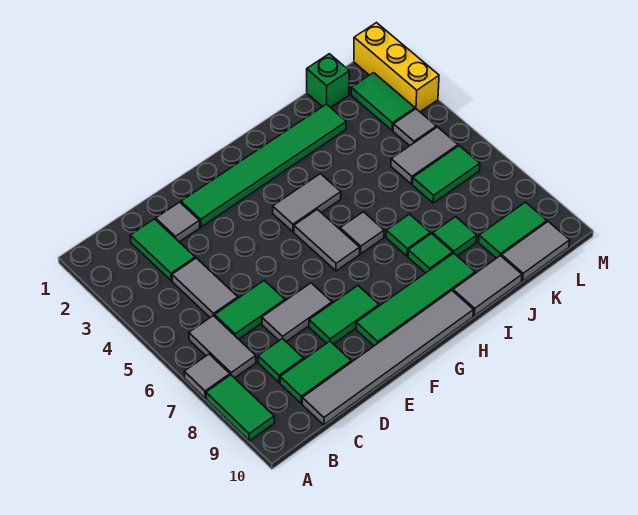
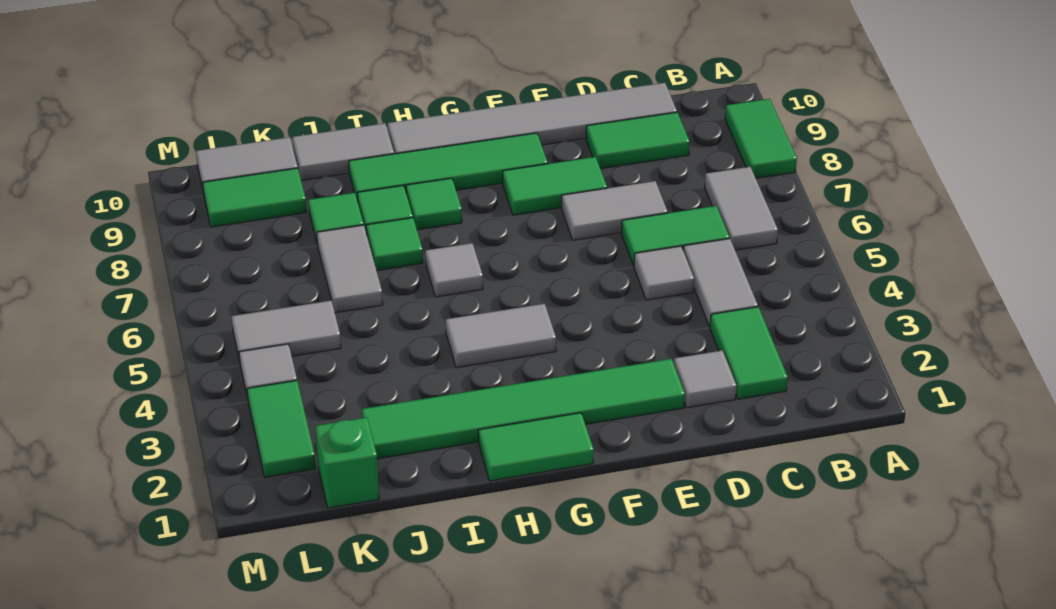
grey tile A7 level 1 -> grey tile D5 level 1
green tile C8 level 1 -> green tile H8 level 1
grey tile G5:G6 level 1 -> grey tile J6:J7 level 1
green tile K6:L6 level 1 -> green tile G1:H1 level 1
yellow brick M1:M3 level 1 -> none

